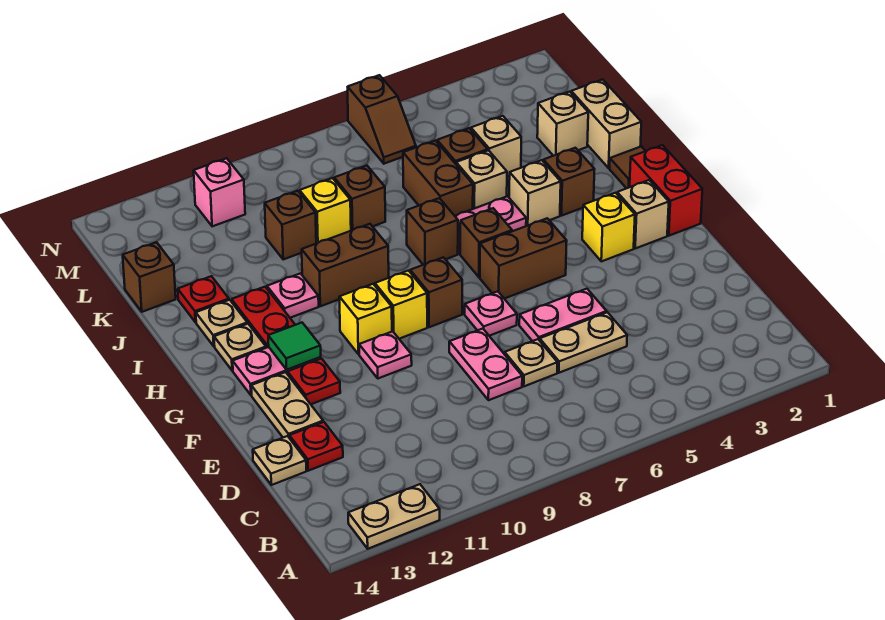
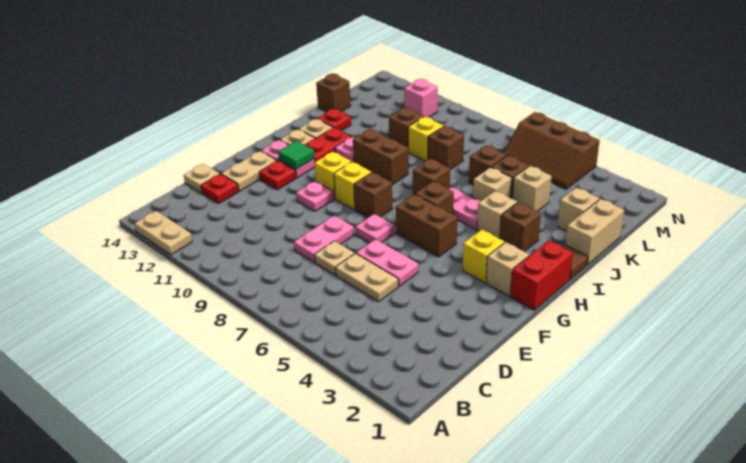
brown brick J6:K6 level 1 -> brown brick K6 level 1
brown slope M6:N6 level 1 top N -> brown slope M4:N6 level 1 top N

